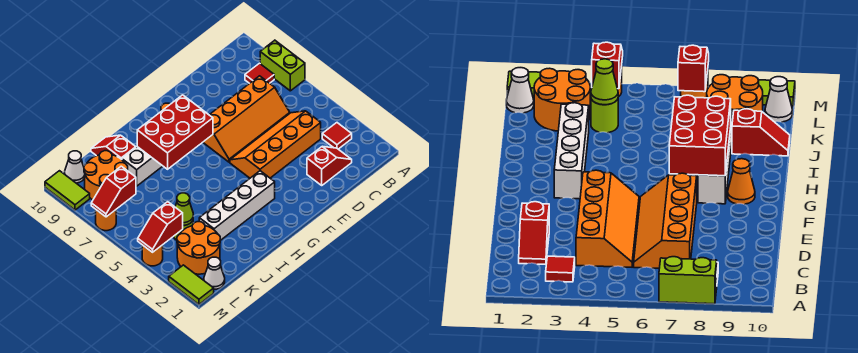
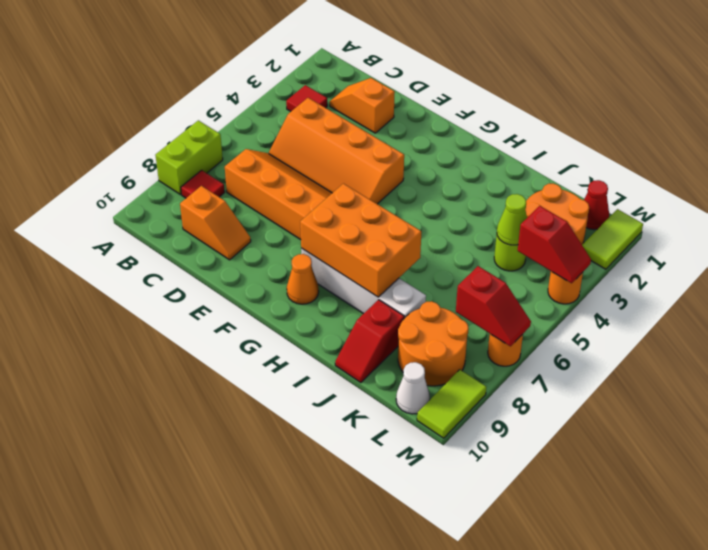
red slope C2:D2 level 1 top D -> orange slope C2:D2 level 1 top D
none -> orange slope C9:D9 level 1 top C
white brick G3:J3 level 1 -> none
red brick G7:I8 level 2 -> orange brick G7:I8 level 2
white cone L1 level 1 -> red cone L1 level 1

